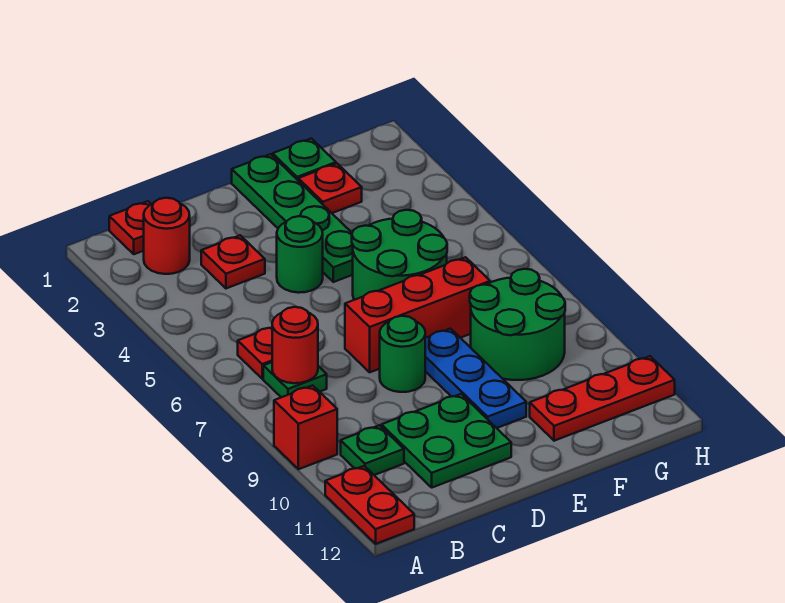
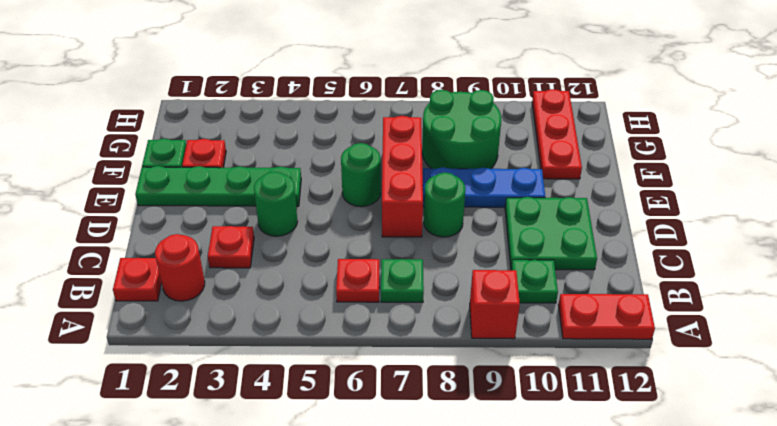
red round brick B7 level 2 -> none
green round brick E5:F6 level 1 -> green round brick E6 level 1

